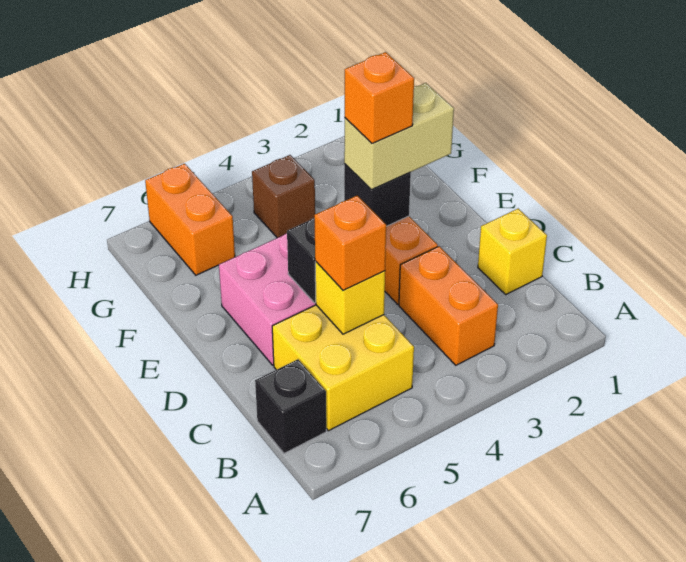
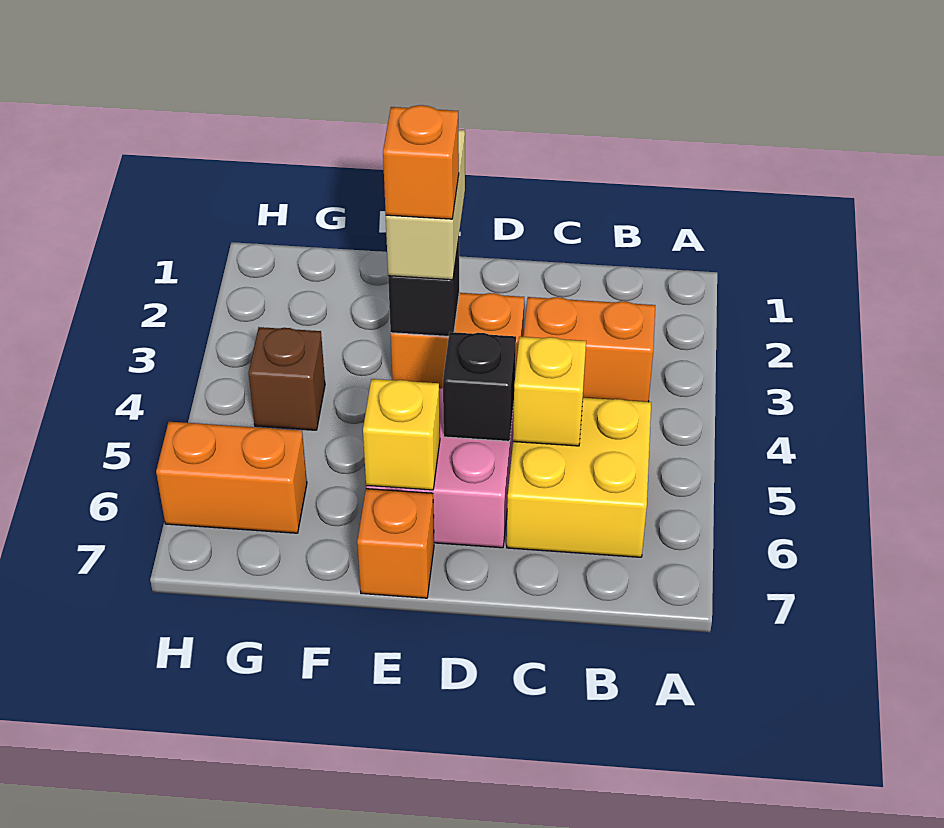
black brick B7 level 1 -> none
yellow brick C1 level 1 -> yellow brick E6 level 2
orange brick C5 level 3 -> orange brick E7 level 1

